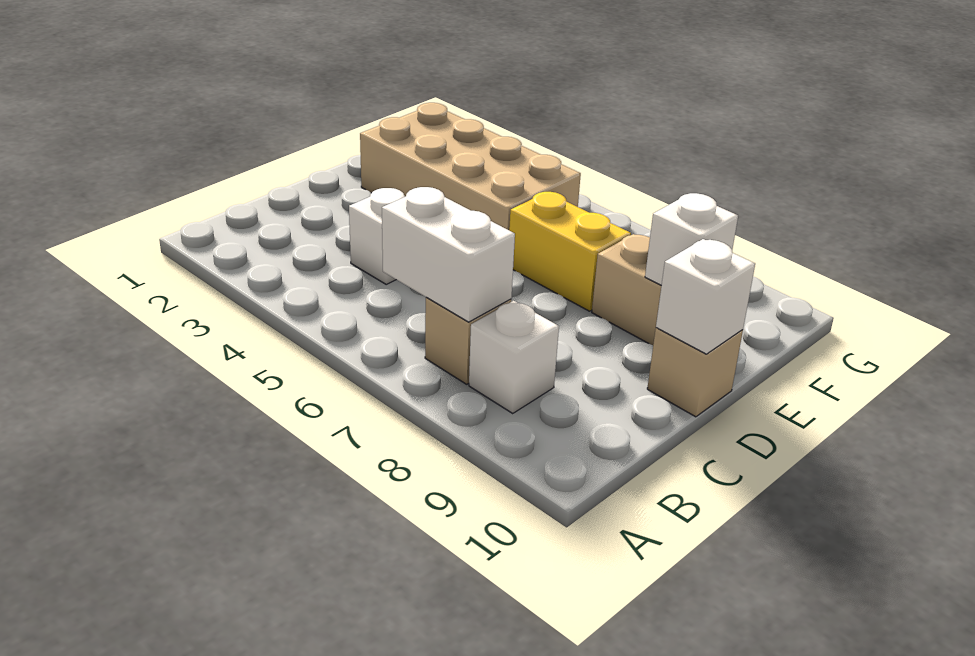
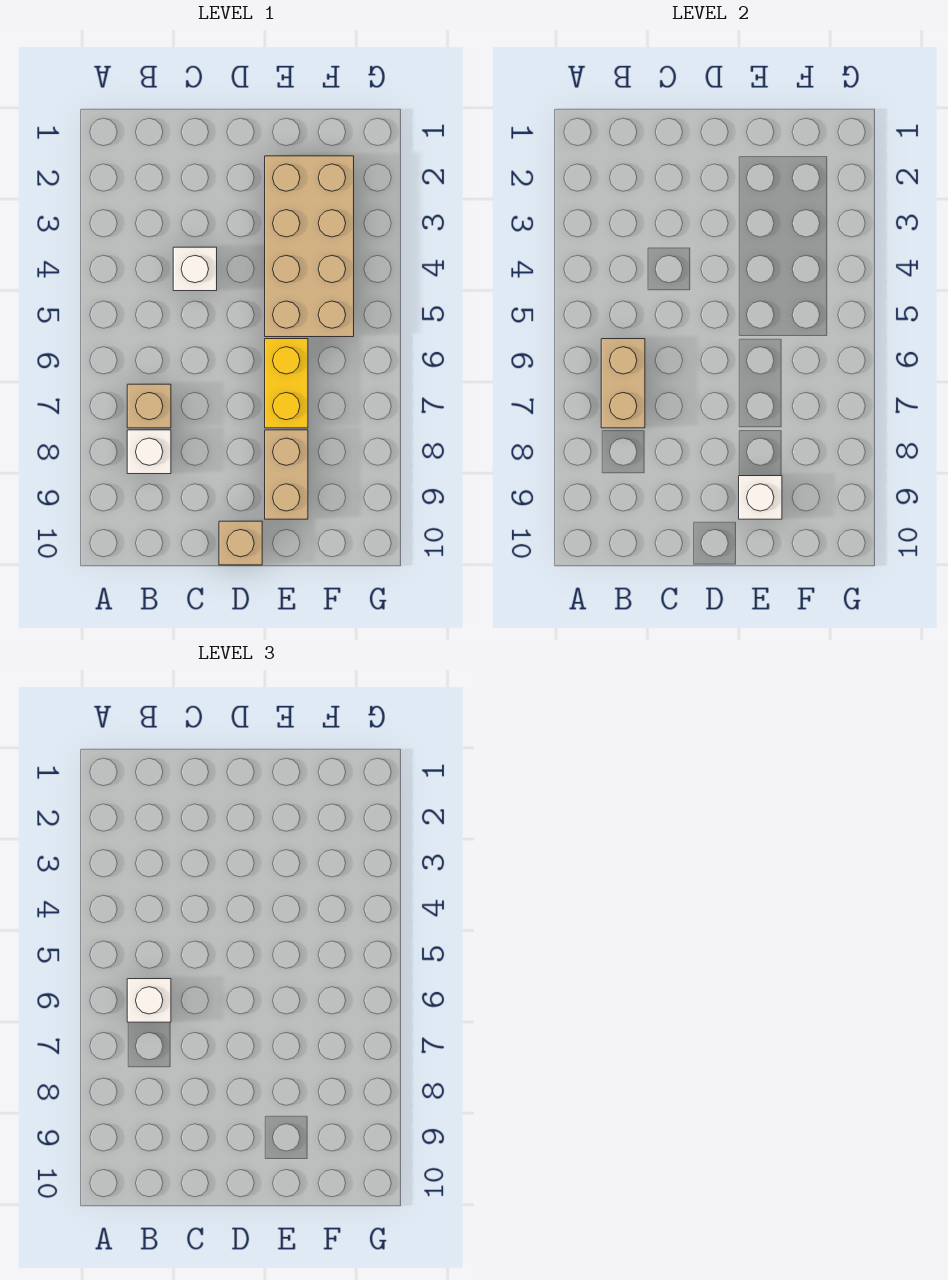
white brick B6:B7 level 2 -> tan brick B6:B7 level 2
white brick D10 level 2 -> white brick B6 level 3

